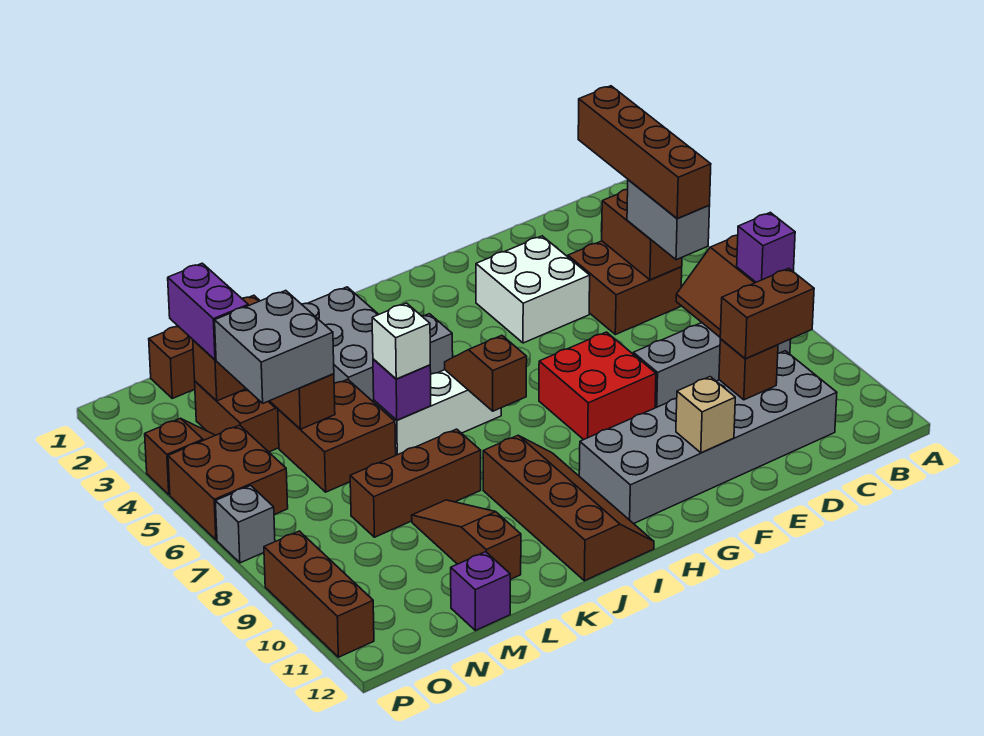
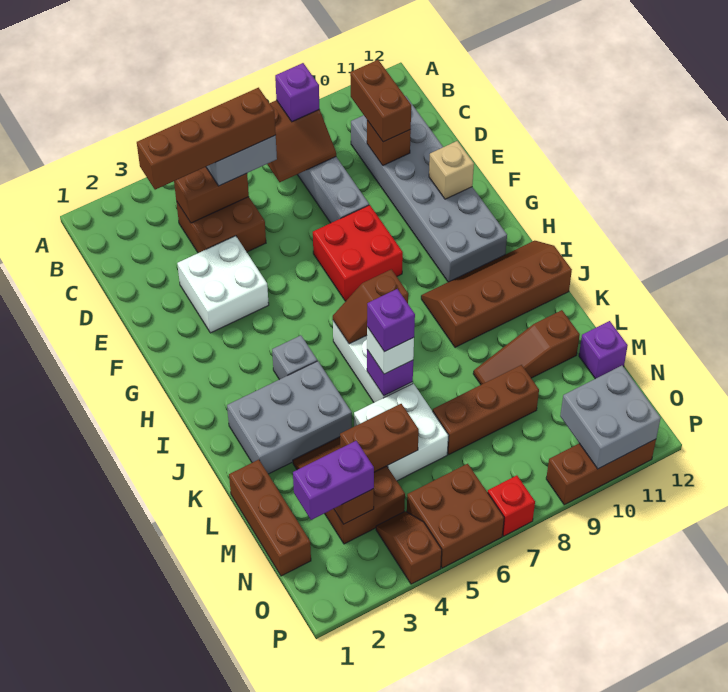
none -> purple brick K6 level 4
brown brick K8:M8 level 1 -> brown brick M7:M9 level 1
brown brick L5:M6 level 1 -> white brick L5:M6 level 1
grey brick M4:N5 level 3 -> grey brick O10:P11 level 2
grey brick P7 level 1 -> red brick P7 level 1

